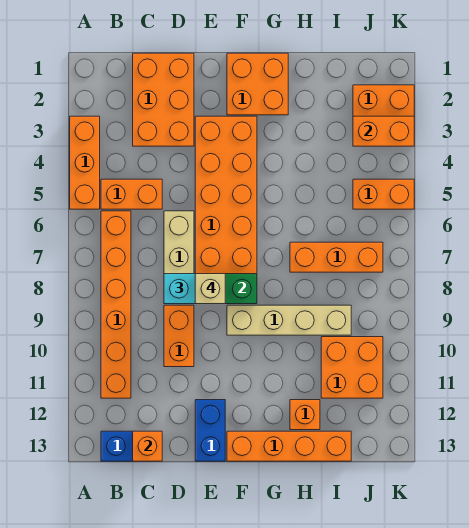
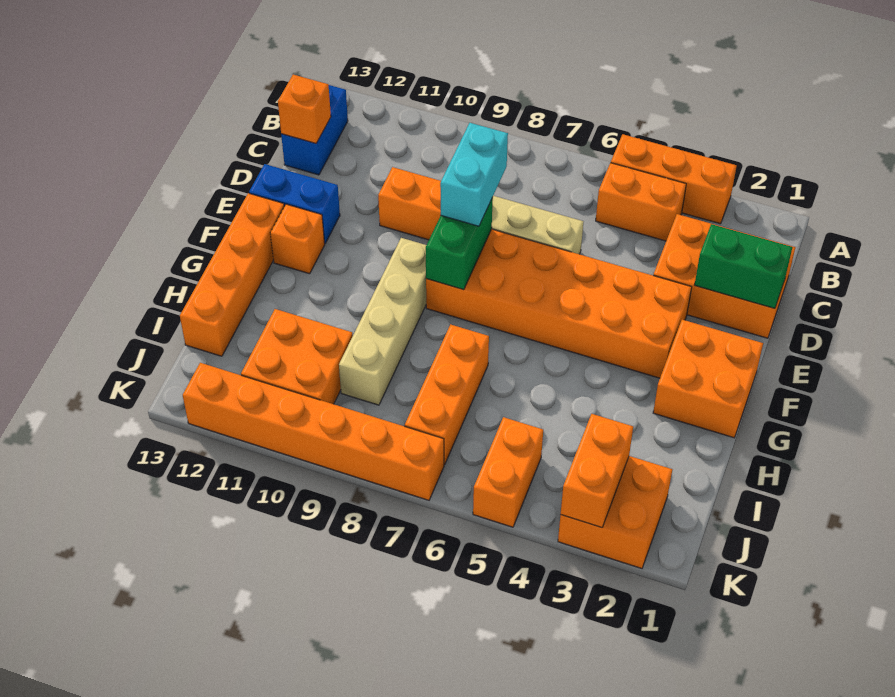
orange brick B5:C5 level 1 -> orange brick B4:B5 level 1
orange brick B6:B11 level 1 -> orange brick K7:K12 level 1
none -> green brick D1:D2 level 2
tan brick E8 level 4 -> none
orange brick H12 level 1 -> orange brick F12 level 1

